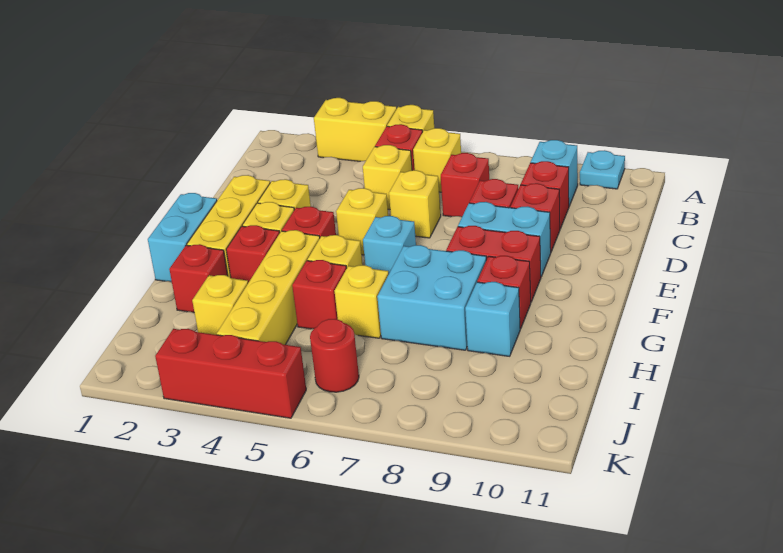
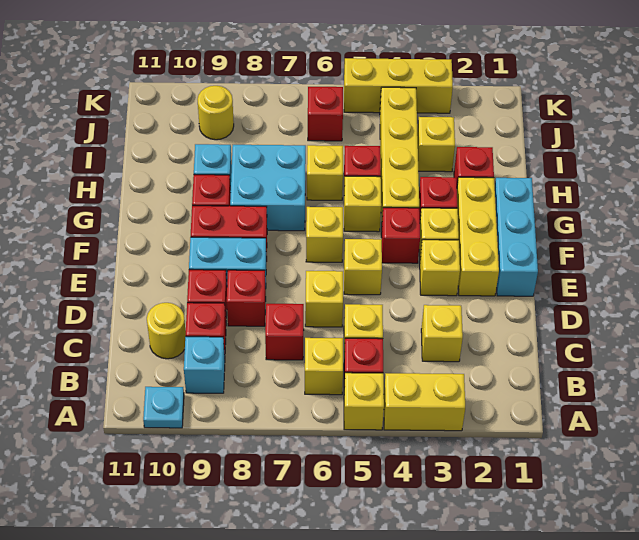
none -> yellow brick C3 level 1
none -> yellow round brick C10 level 1
cyan brick F1:G1 level 1 -> cyan brick E1:G1 level 1
cyan brick F6 level 1 -> yellow brick F6 level 1
red round brick J6 level 1 -> red brick J6 level 1
none -> yellow round brick J9 level 1
red brick K3:K5 level 1 -> yellow brick K3:K5 level 1

